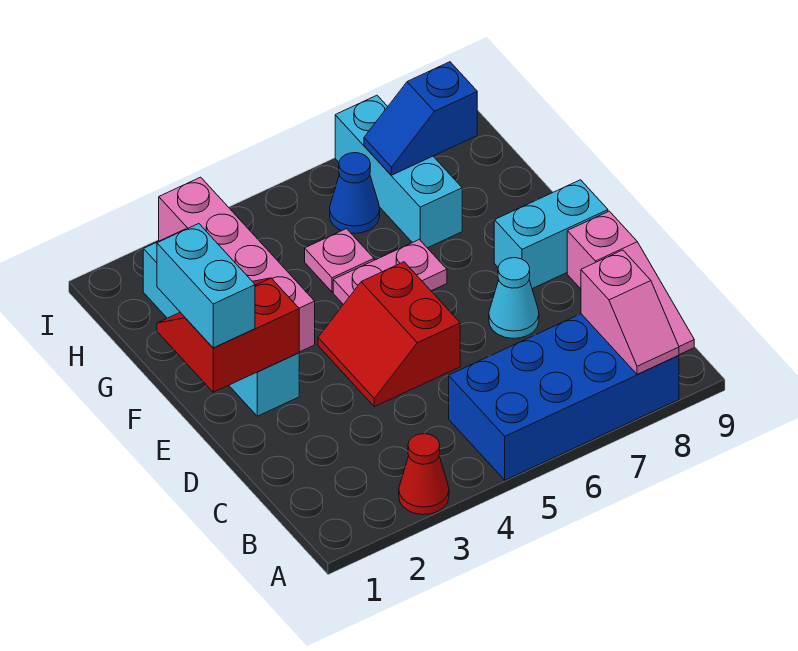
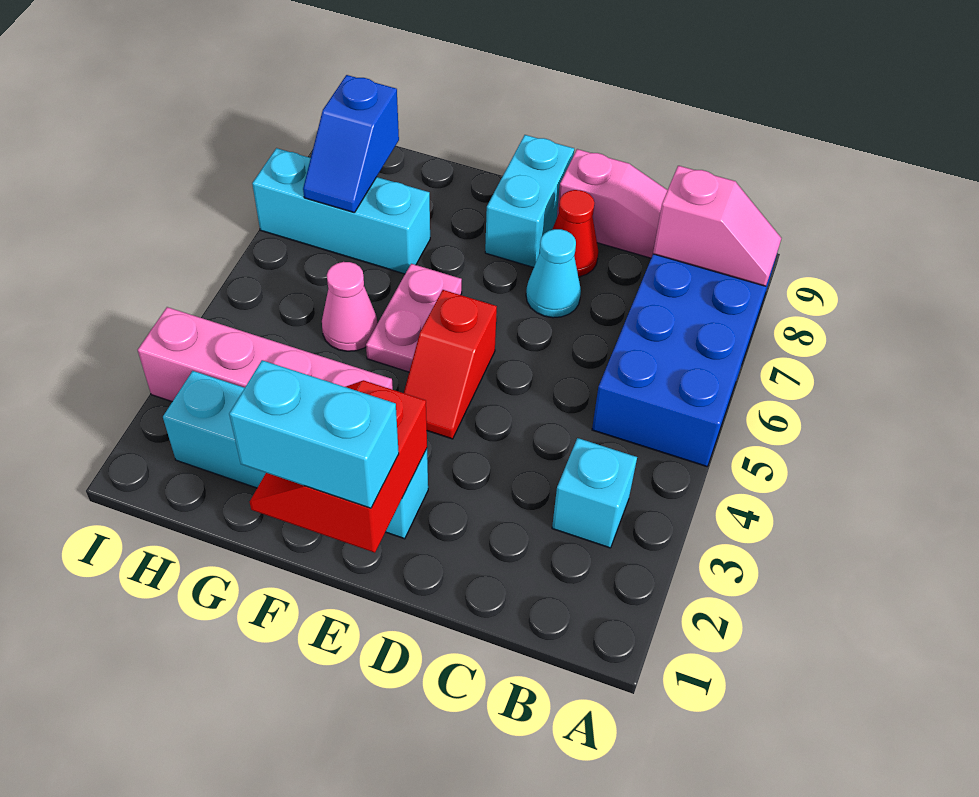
red cone A3 level 1 -> red cone D8 level 1
none -> cyan brick B3 level 1
red slope D4:E5 level 1 top 5 -> red slope E4:E5 level 1 top 5
pink plate G5 level 1 -> pink cone G5 level 1
blue cone H6 level 1 -> none

